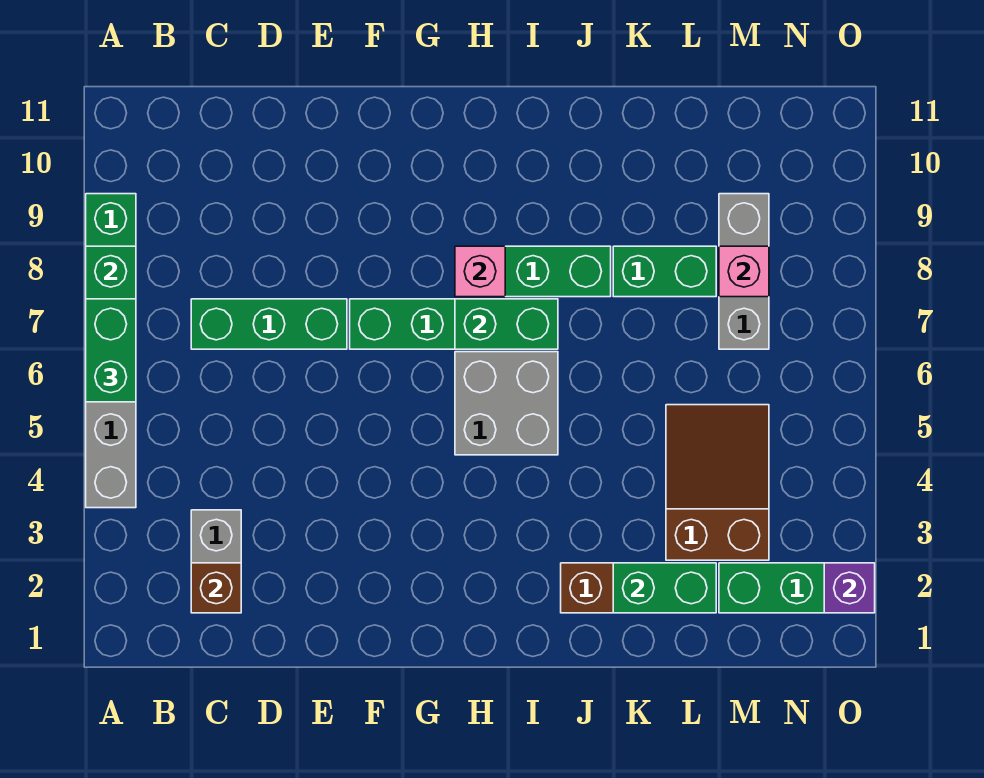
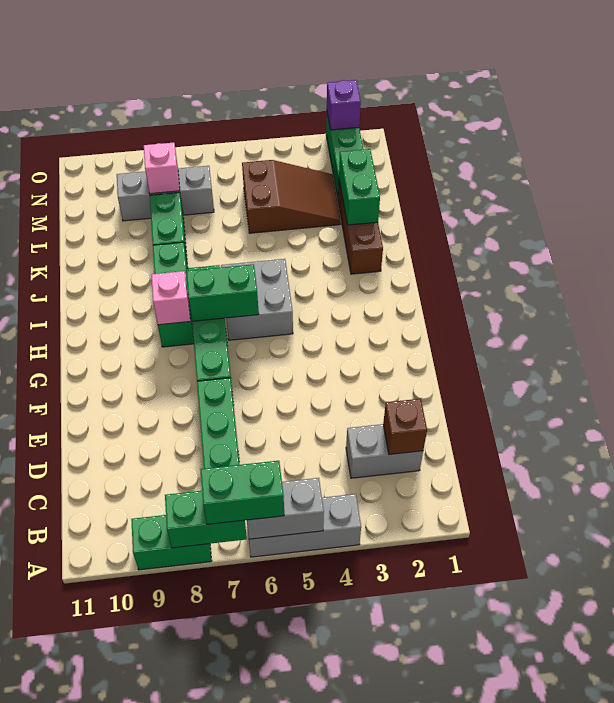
none -> grey brick A5:A6 level 2
green brick H7:I7 level 2 -> green brick H6:H7 level 2
brown slope L3:M5 level 1 top 3 -> brown slope L3:M5 level 1 top 5

